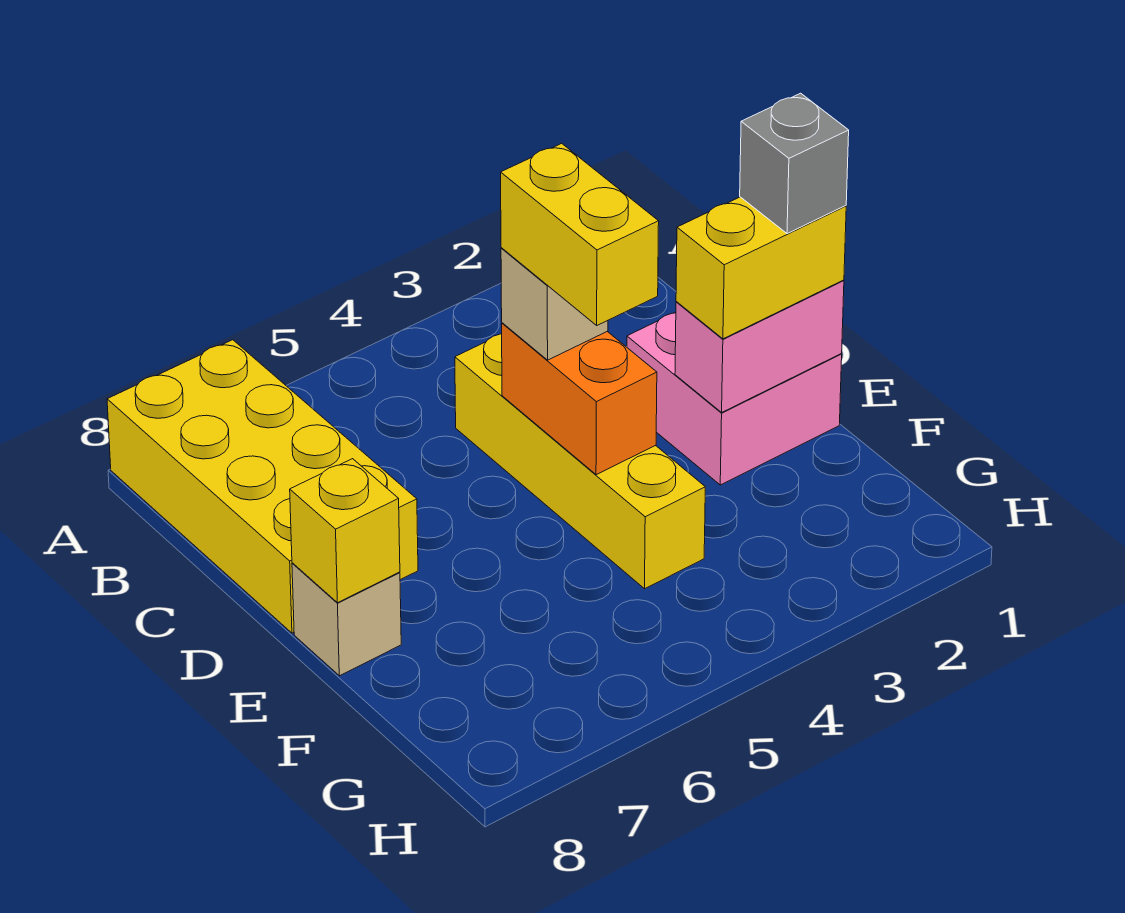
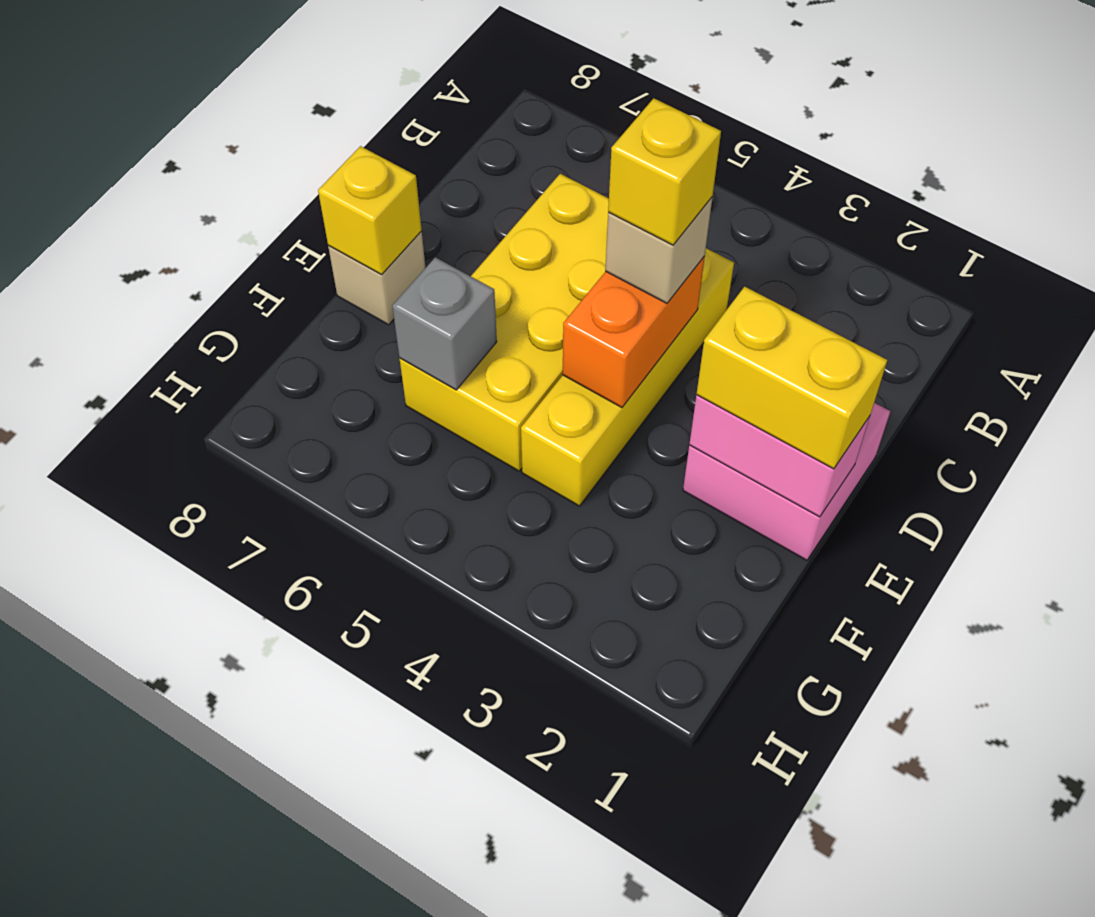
yellow brick A7:D8 level 1 -> yellow brick C5:F6 level 1
yellow brick D4:E4 level 4 -> yellow brick D4 level 4
grey brick E1 level 4 -> grey brick F6 level 2

